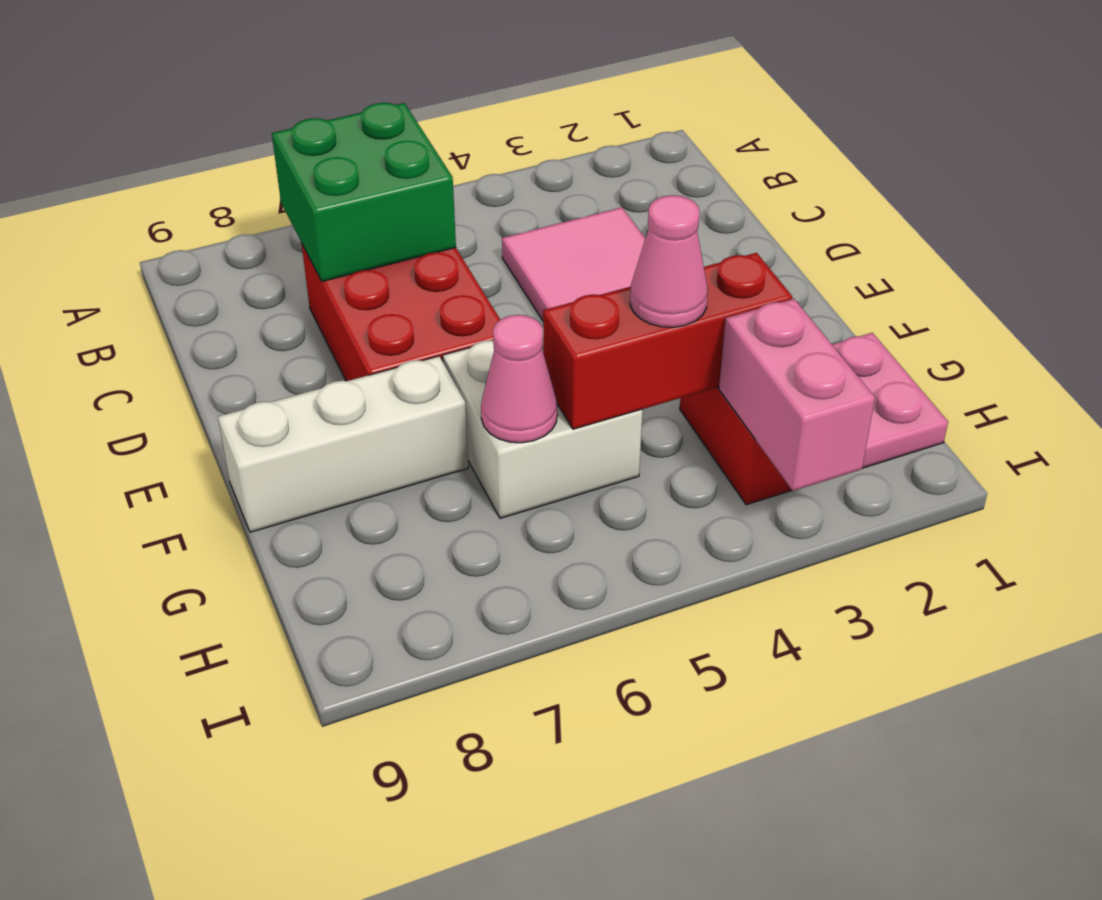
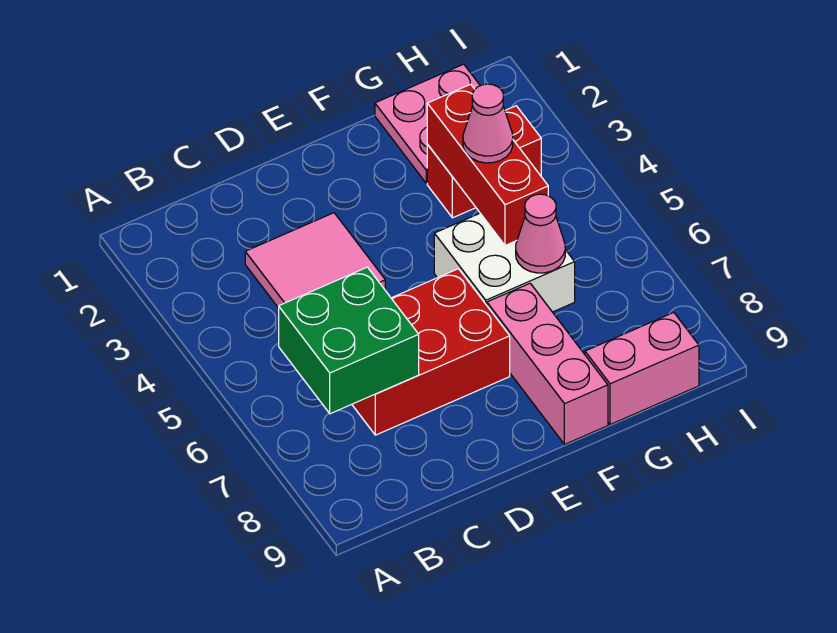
white brick F7:F9 level 1 -> pink brick F7:F9 level 1
pink brick H3:I3 level 2 -> pink brick G9:H9 level 1

